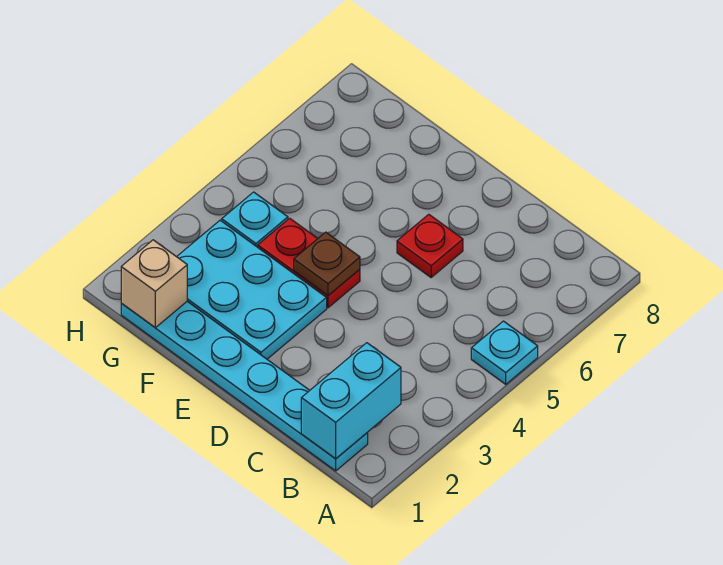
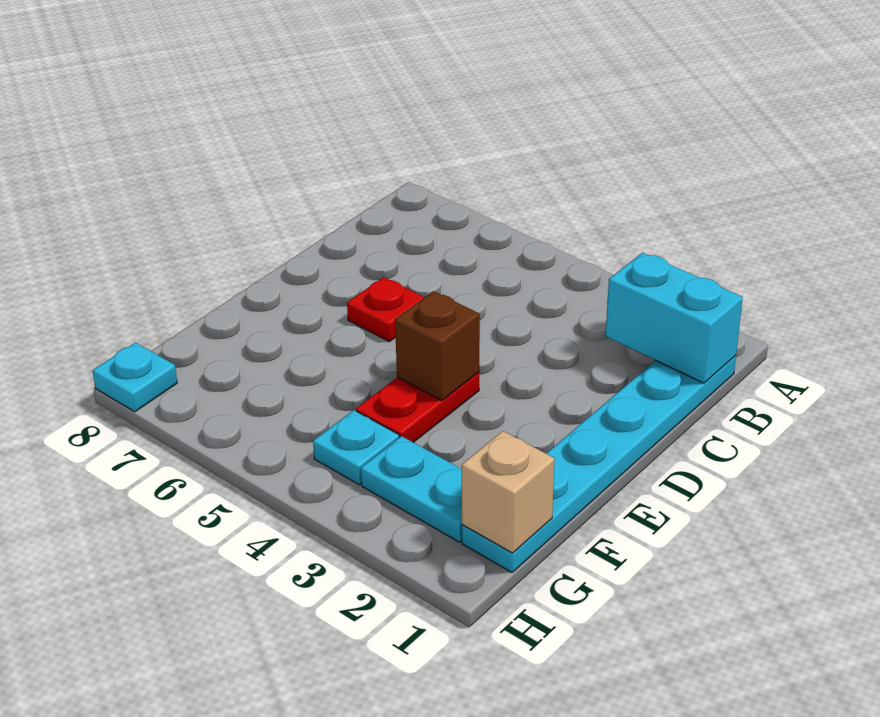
cyan plate A5 level 1 -> cyan plate H8 level 1
cyan plate E2:G3 level 1 -> cyan plate G2:G3 level 1
brown plate E4 level 2 -> brown brick E4 level 2

